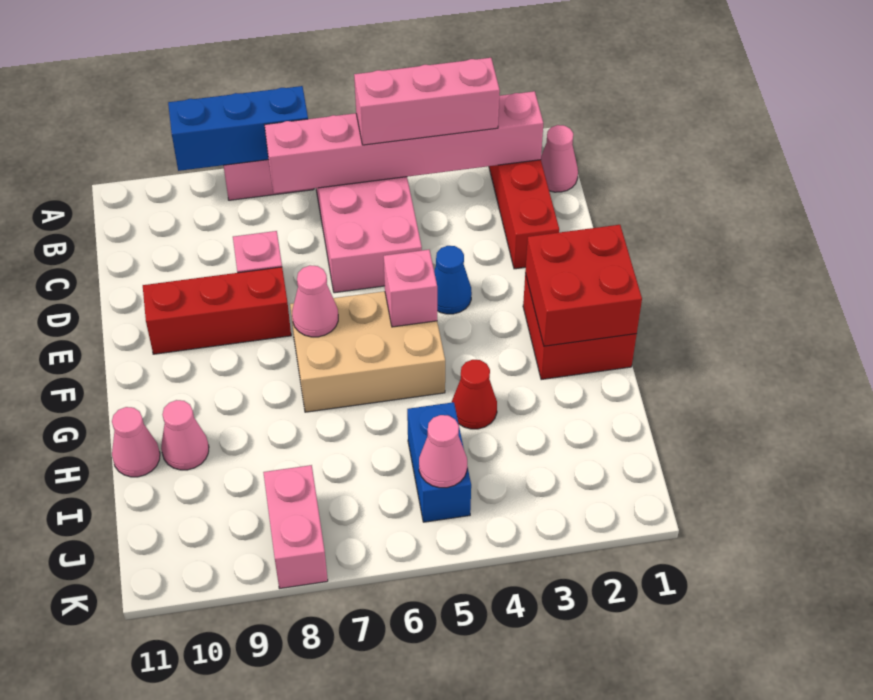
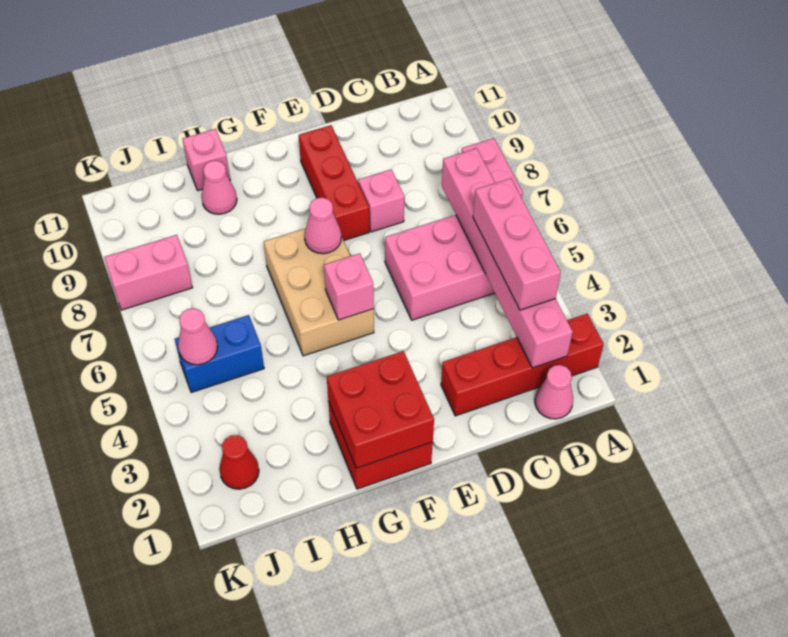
blue brick A7:A9 level 2 -> none
blue cone E4 level 1 -> none
red cone H4 level 1 -> red cone J2 level 1
pink cone H11 level 1 -> pink brick H11 level 1

